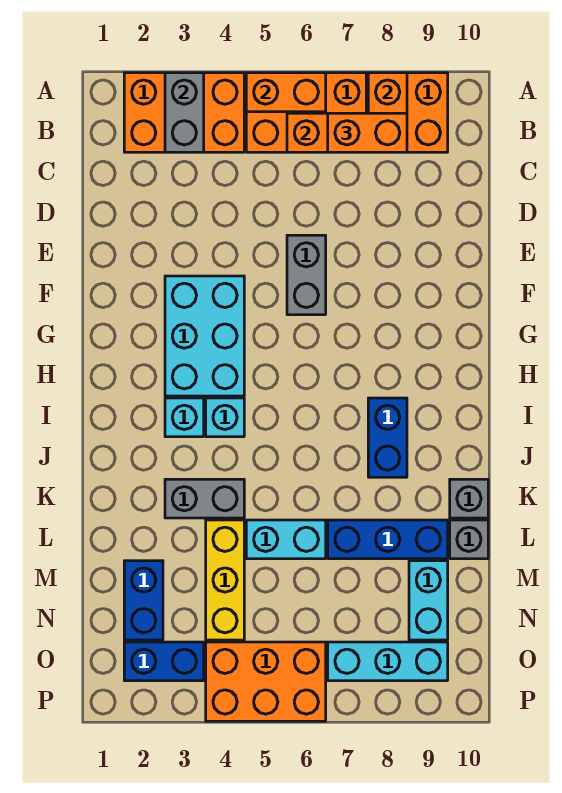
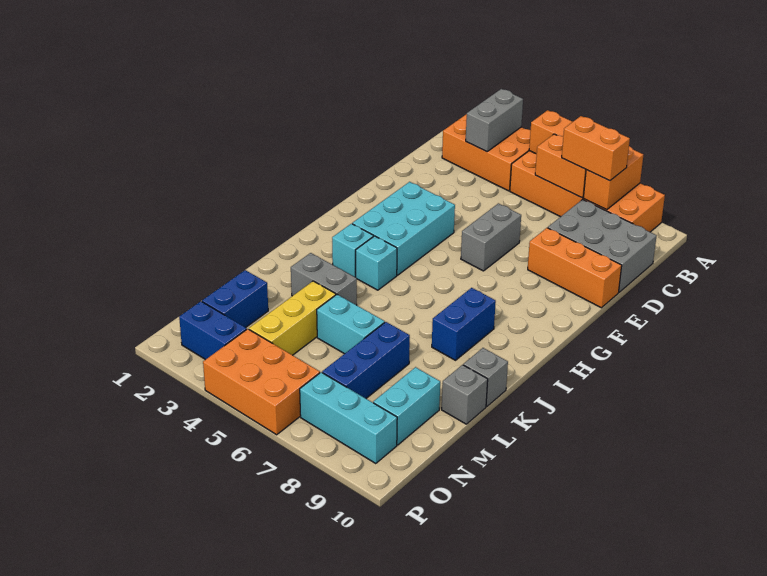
none -> grey brick C8:D10 level 1
none -> orange brick E8:E10 level 1
blue brick L7:L9 level 1 -> blue brick L7:N7 level 1

